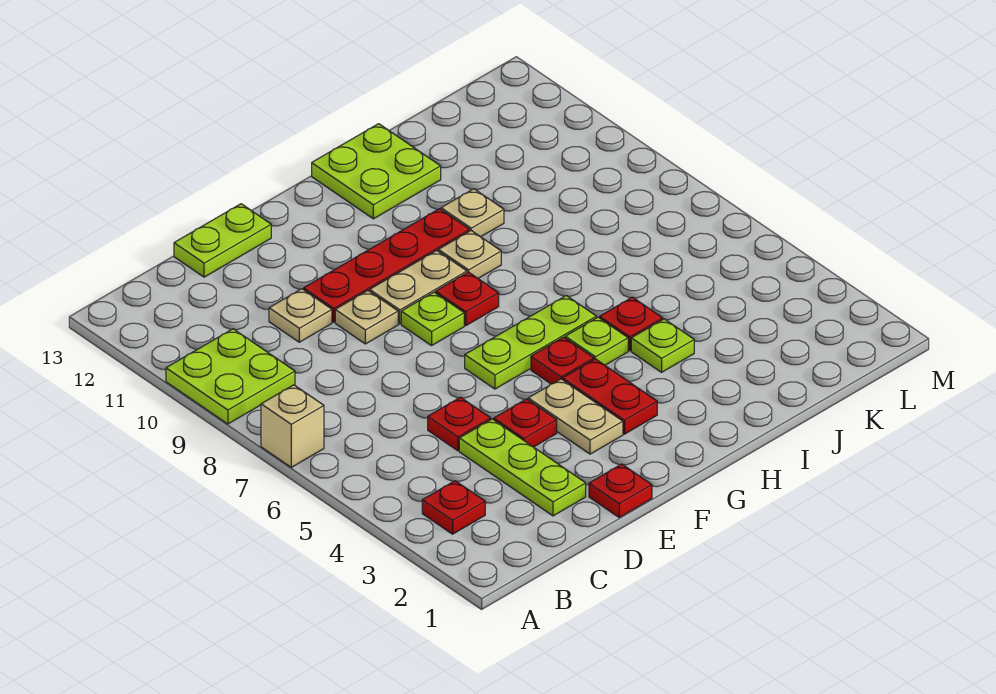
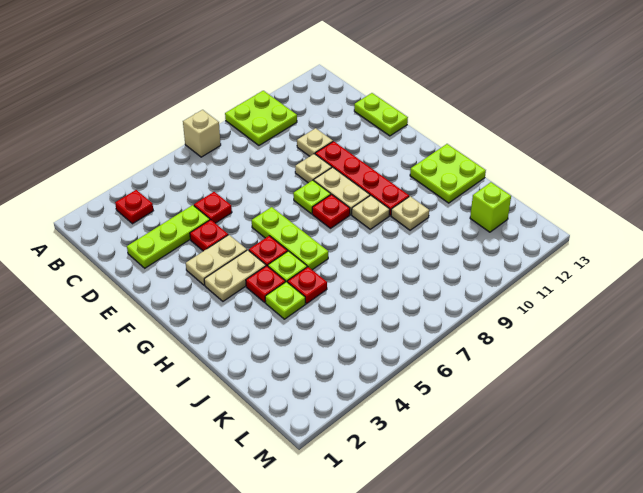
red plate E1 level 1 -> red plate H4 level 1
red plate G3:G4 level 1 -> tan plate G3:G4 level 1
none -> lime brick K12 level 1

